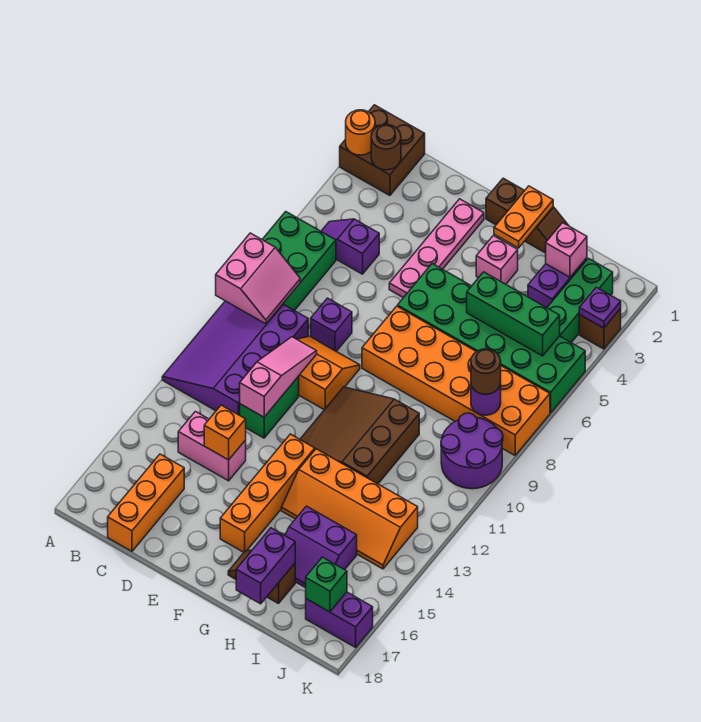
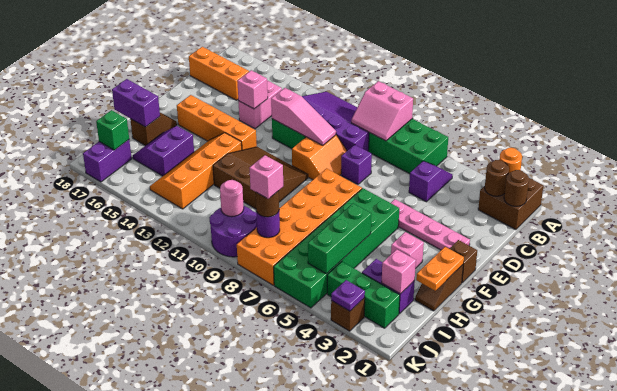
none -> brown round brick B1 level 2
orange brick D14 level 2 -> pink brick D14 level 2
orange plate G1:G2 level 2 -> orange plate G1:H1 level 2
none -> pink brick J8 level 4
none -> pink round brick J10 level 2

